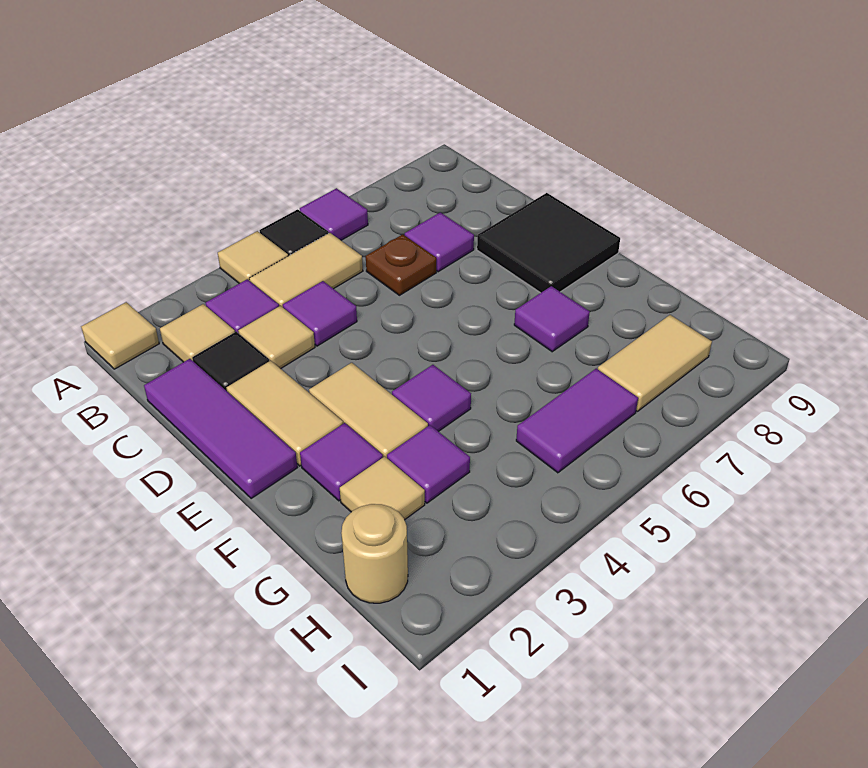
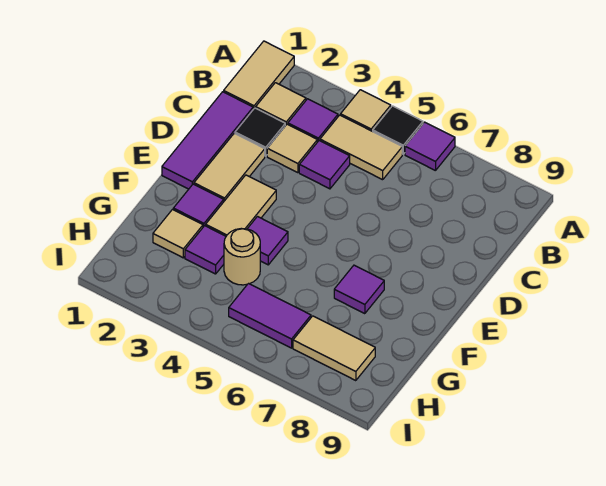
tan tile A1 level 1 -> tan tile A1:B1 level 1
brown plate C6 level 1 -> none
purple tile C7 level 1 -> none
black tile D8:E9 level 1 -> none
tan round brick H1 level 1 -> tan round brick G4 level 1

